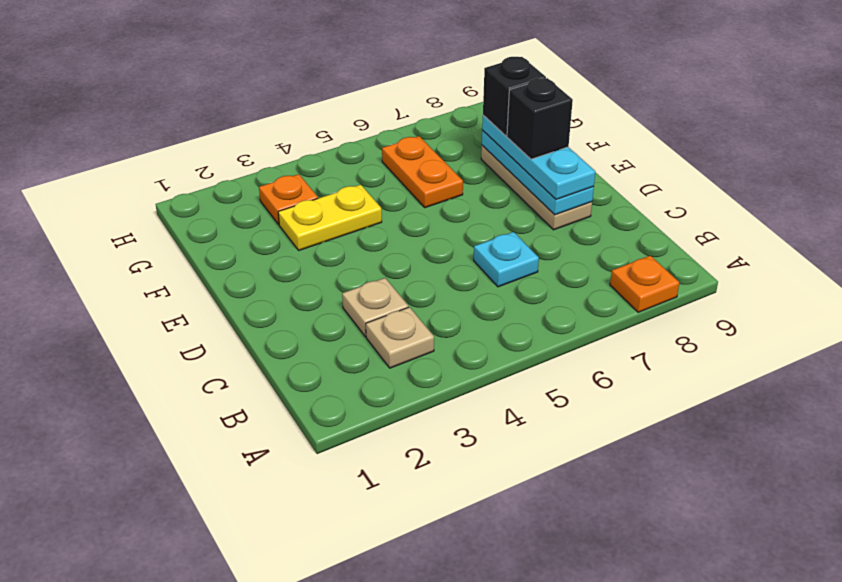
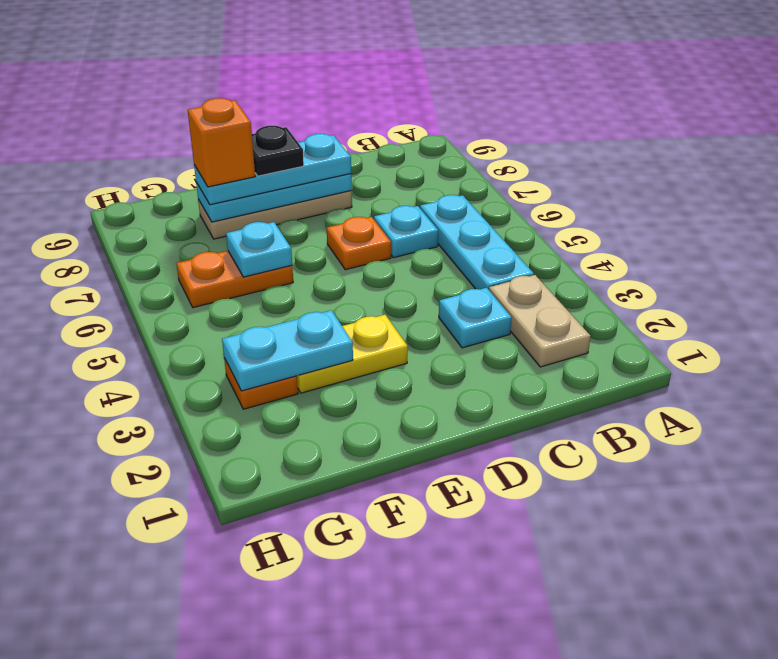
orange plate A8 level 1 -> orange plate D6 level 1
tan plate B3 level 1 -> tan plate B2:B3 level 1
none -> cyan plate B4:B6 level 1
tan plate C3 level 1 -> cyan plate C3 level 1
black brick E8 level 4 -> black plate E8 level 4
yellow plate F3:F4 level 1 -> yellow plate E3:F3 level 1
none -> cyan plate F3:G3 level 2
none -> cyan plate F6 level 2
black brick F8 level 4 -> orange brick F8 level 4

